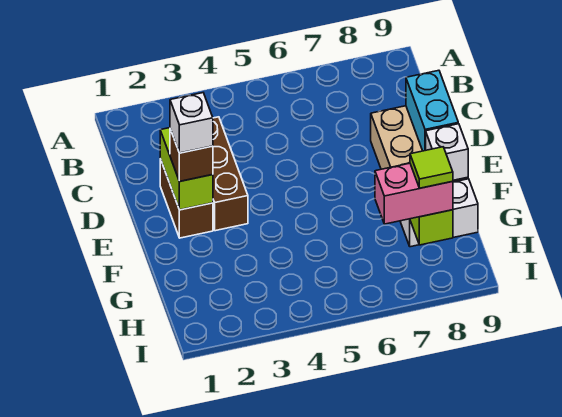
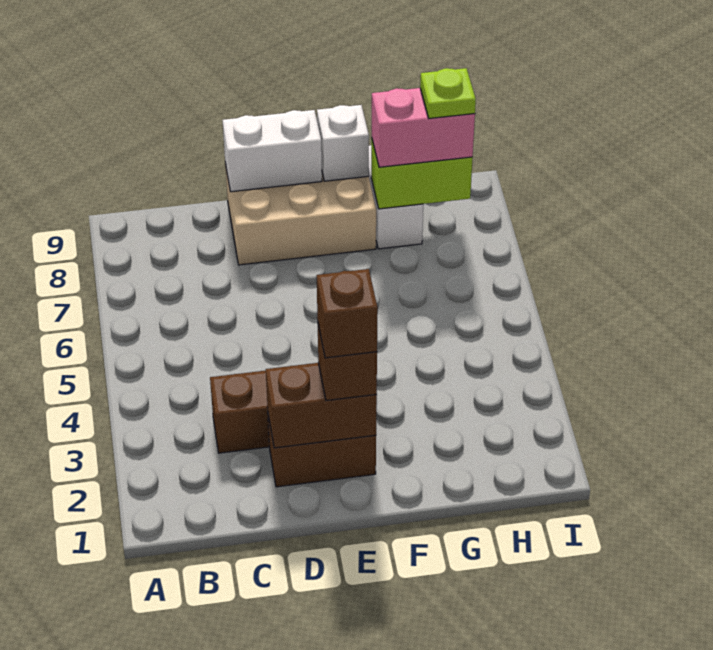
lime brick D2:E2 level 2 -> brown brick D2:E2 level 2
cyan brick D9:E9 level 2 -> white brick D9:E9 level 2
white brick E2 level 4 -> brown brick E2 level 4
pink brick H7:H8 level 3 -> pink brick G8:H8 level 3
lime tile H8 level 4 -> lime plate H8 level 4

